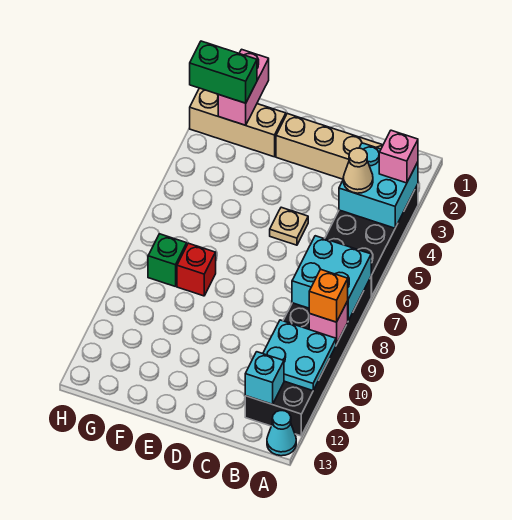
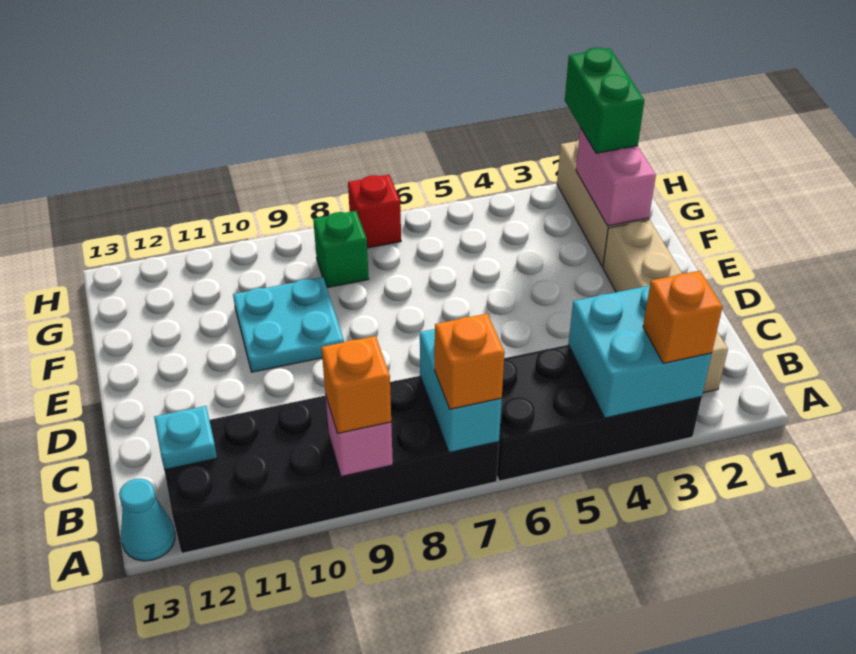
pink brick A3 level 3 -> orange brick A3 level 3
cyan brick A7:B8 level 2 -> cyan brick A7:B7 level 2
none -> orange brick A7 level 3
cyan plate A10:B11 level 2 -> cyan plate E9:F10 level 1
tan cone B4 level 3 -> none
cyan brick B12 level 2 -> cyan plate B12 level 2
tan plate D5 level 1 -> none
red brick F8 level 1 -> red brick H7 level 1
pink brick G1:G2 level 2 -> pink brick F2:G2 level 2

